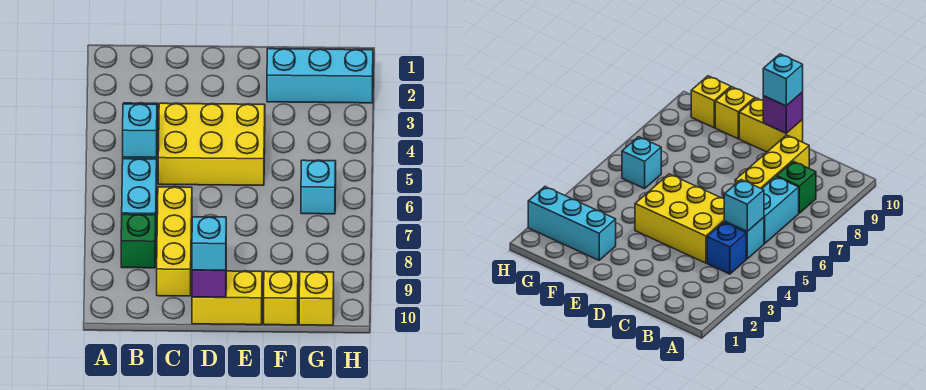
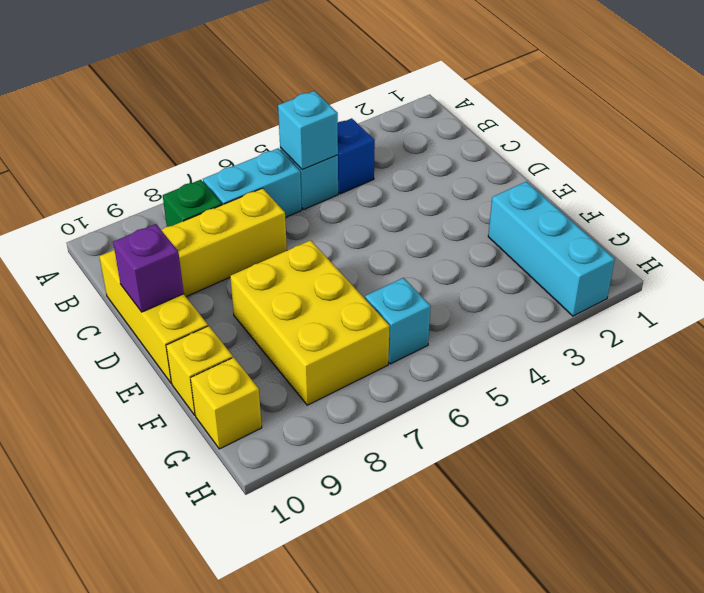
yellow brick C4:E5 level 1 -> yellow brick E7:G8 level 1
yellow brick D10:E10 level 1 -> yellow brick C10:E10 level 1
cyan brick D10 level 3 -> none

